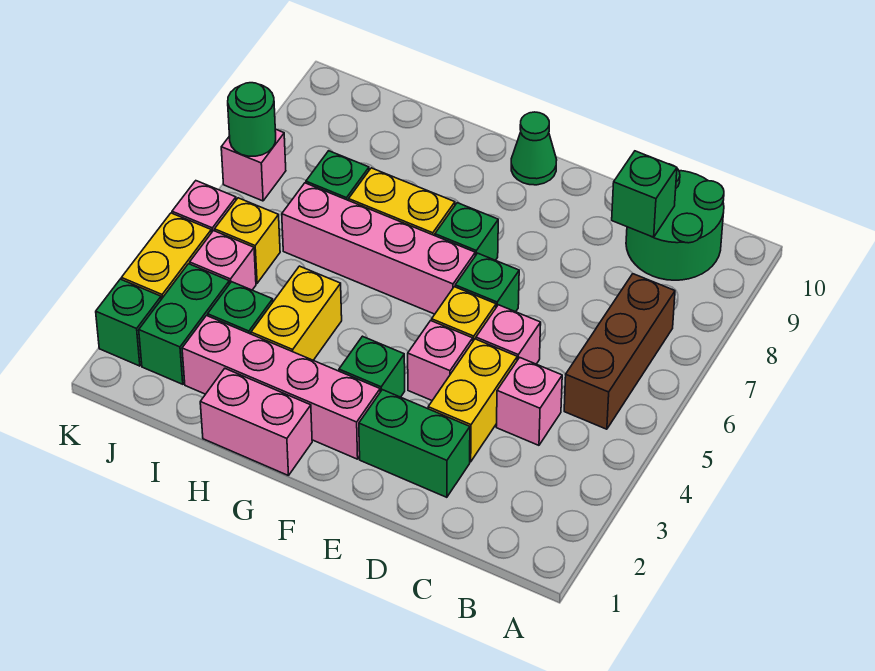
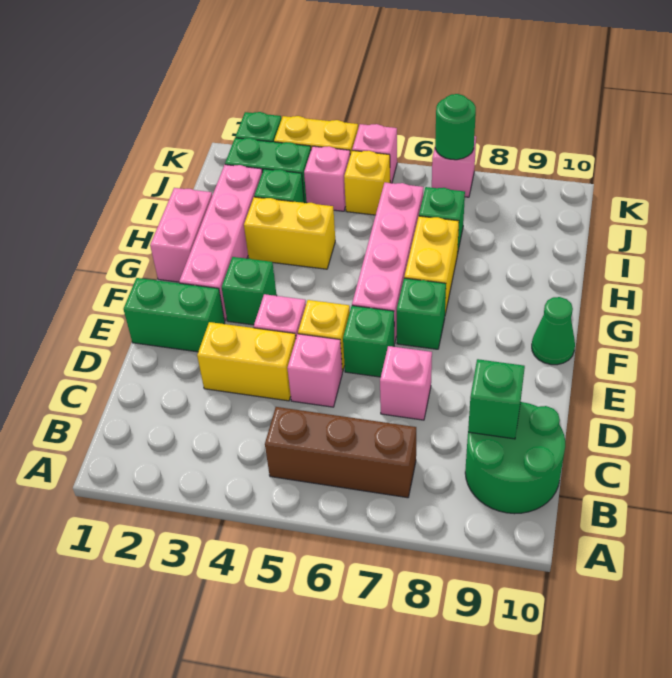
pink brick C4 level 1 -> pink brick D7 level 1
green brick D2:E2 level 1 -> green brick E1:E2 level 1

